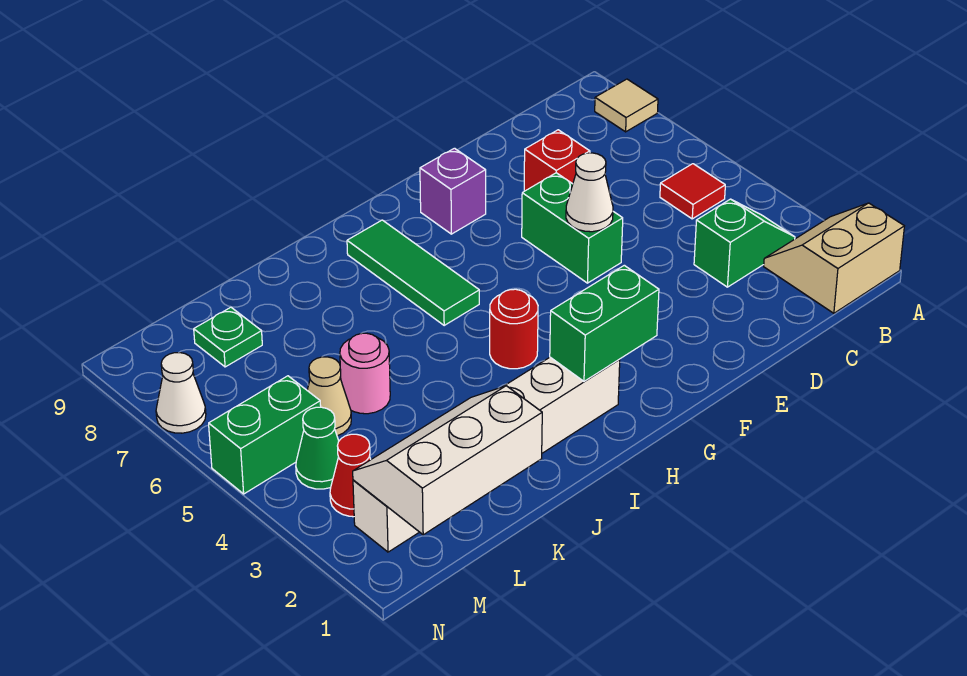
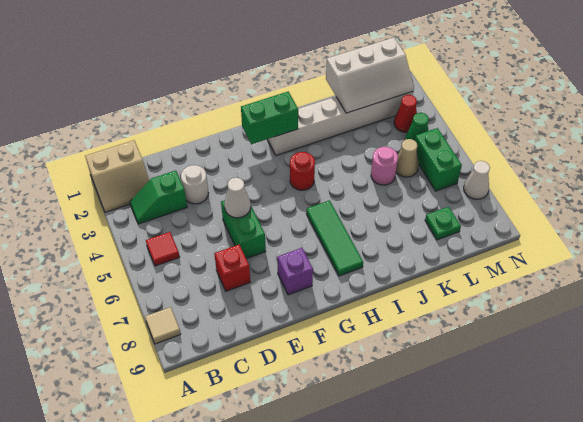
none -> white round brick D3 level 1
green brick M5:N5 level 1 -> green brick M5:M6 level 1

